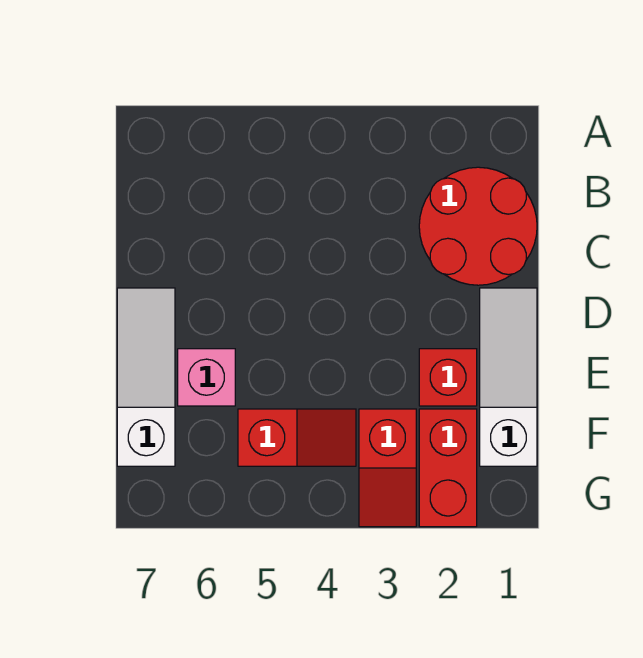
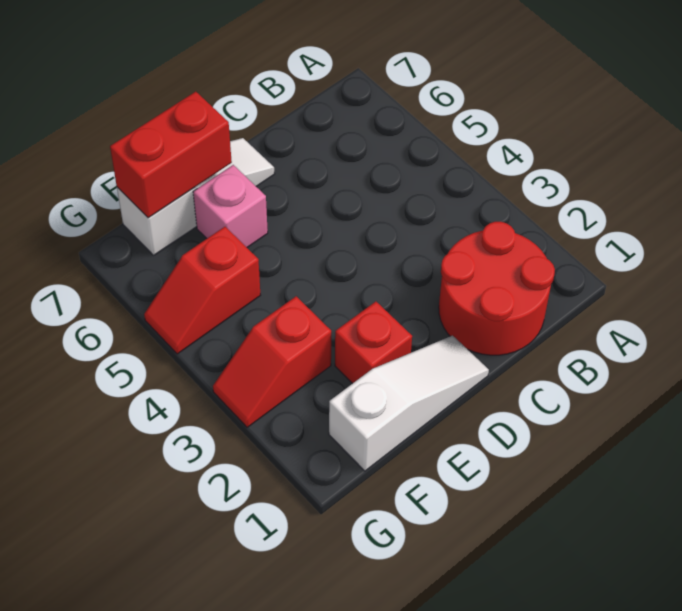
red brick F2:G2 level 1 -> red brick E7:F7 level 2
red slope F4:F5 level 1 top 5 -> red slope F5:G5 level 1 top F

